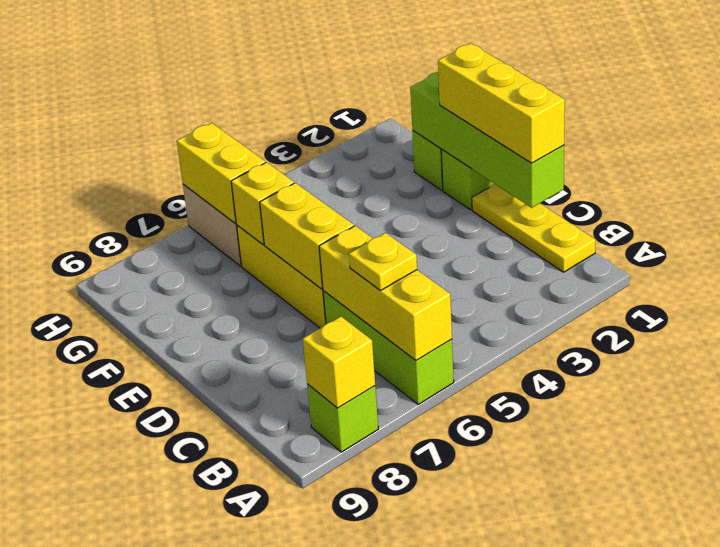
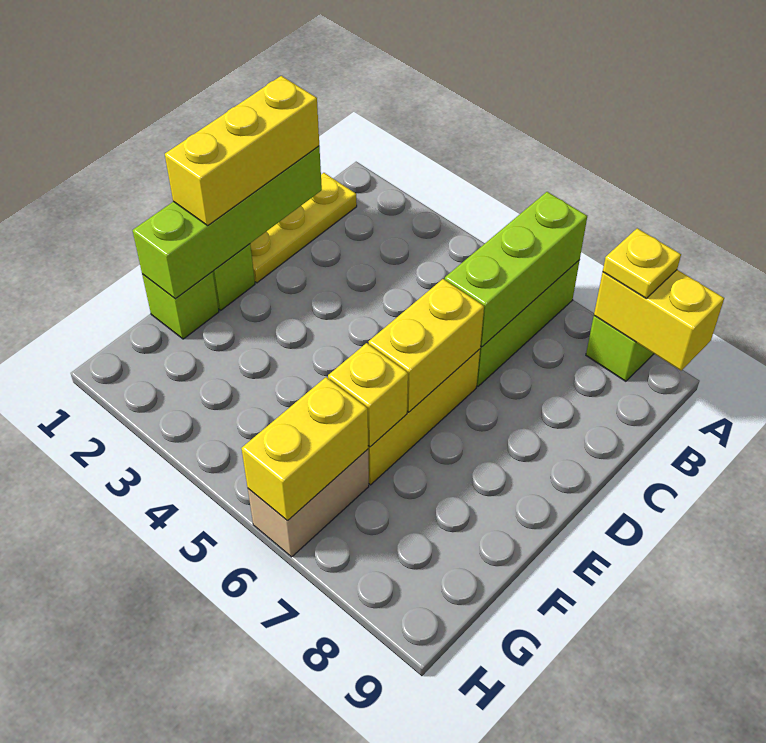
yellow brick A6:C6 level 2 -> lime brick A6:C6 level 2
yellow brick A8 level 2 -> yellow brick A8:A9 level 2
yellow plate B6 level 3 -> yellow plate A8 level 3

